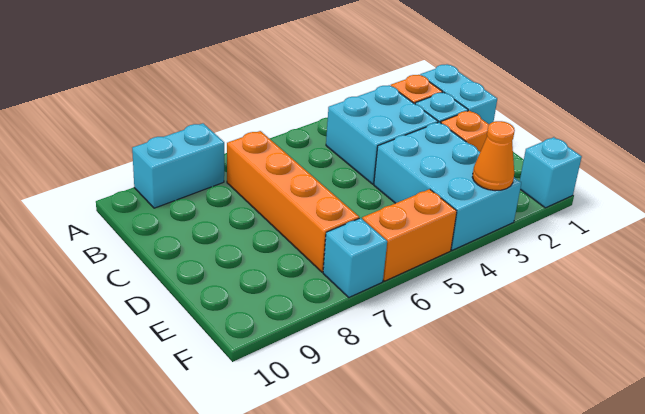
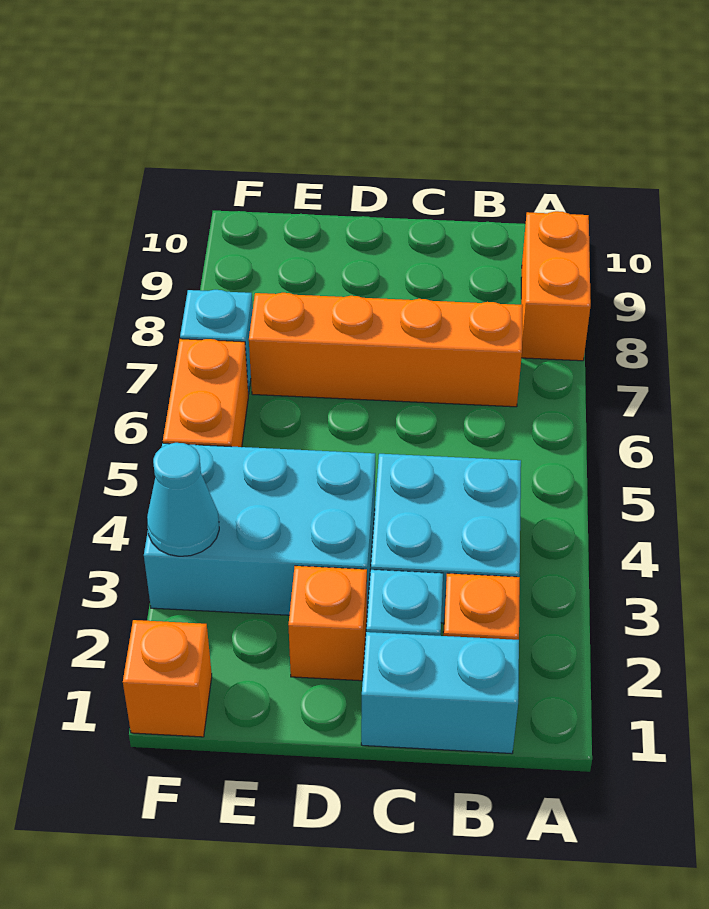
cyan brick A8:A9 level 1 -> orange brick A8:A9 level 1
cyan brick F1 level 1 -> orange brick F1 level 1
orange cone F3 level 2 -> cyan cone F3 level 2

